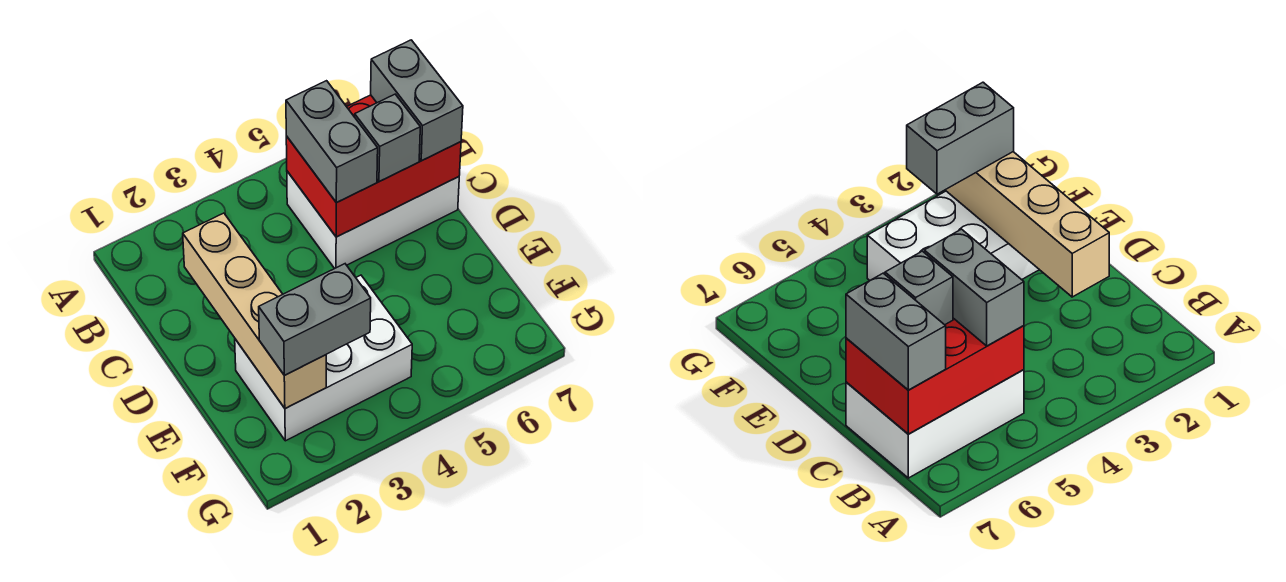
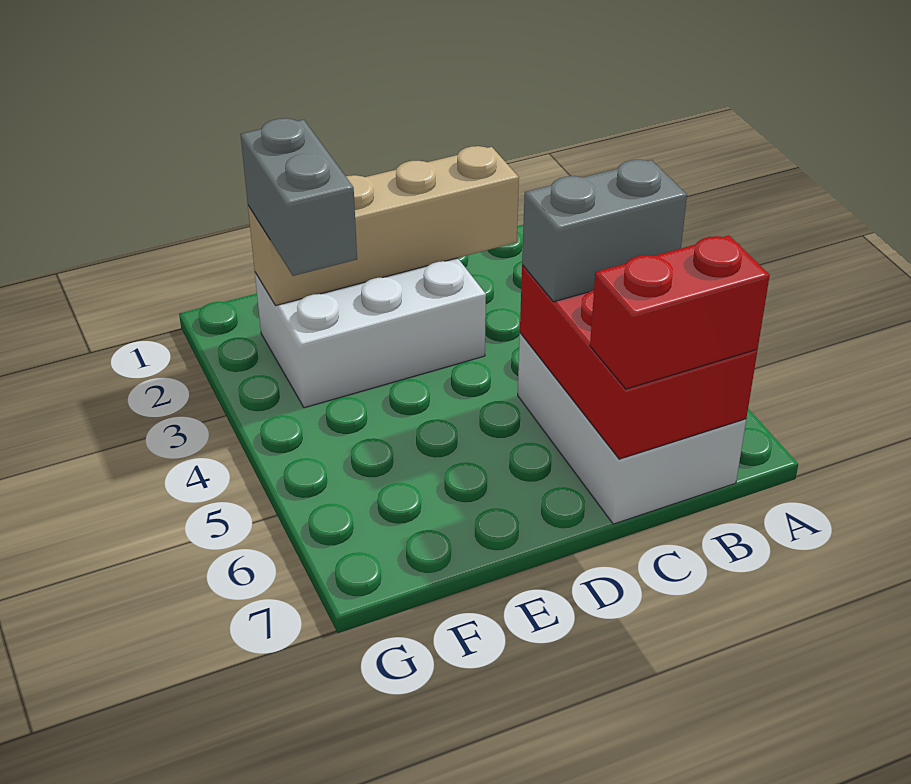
grey brick B7:C7 level 3 -> red brick B7:C7 level 3
grey brick C6 level 3 -> none
white brick E2:F4 level 1 -> white brick D2:F3 level 1

